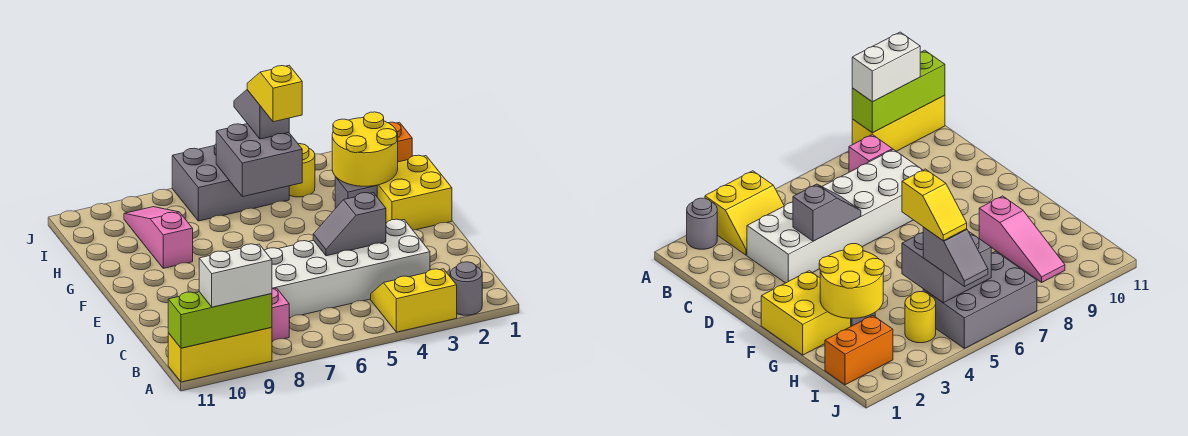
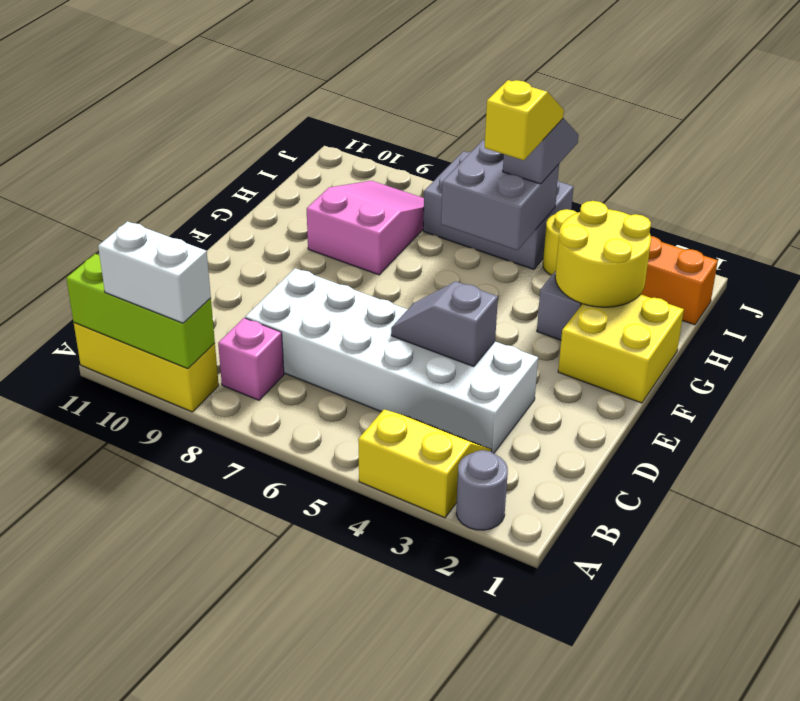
pink slope G9:I9 level 1 top G -> pink slope G8:I9 level 1 top G

